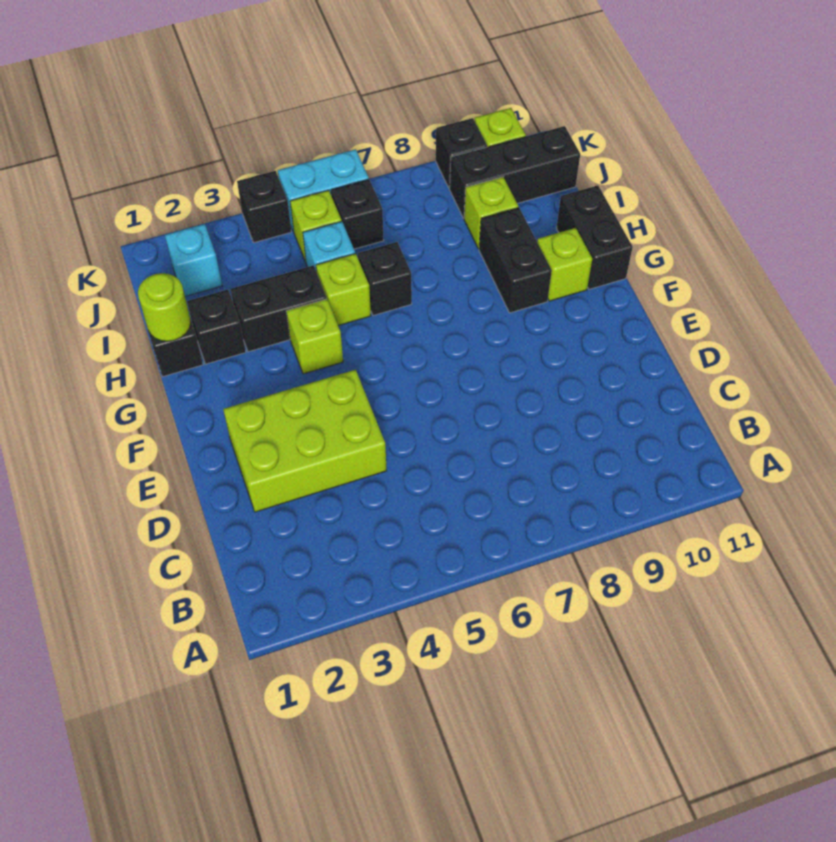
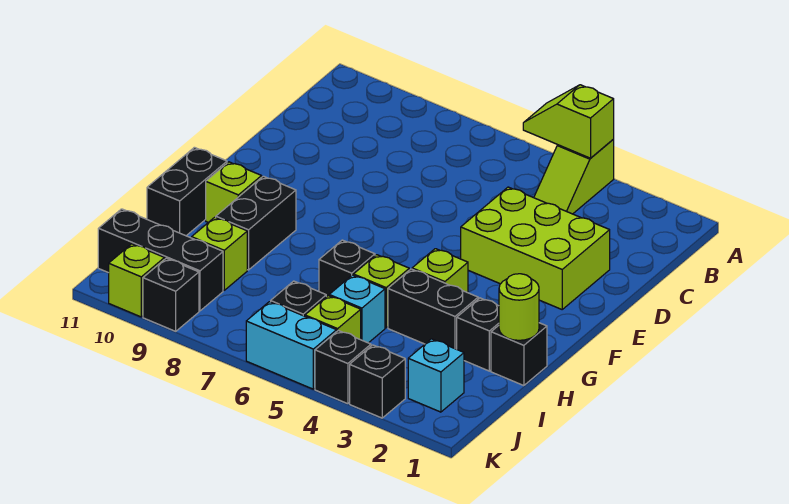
none -> lime slope A4:B4 level 1 top A
none -> lime slope A4:A5 level 2 top 4
none -> black brick K3 level 1

